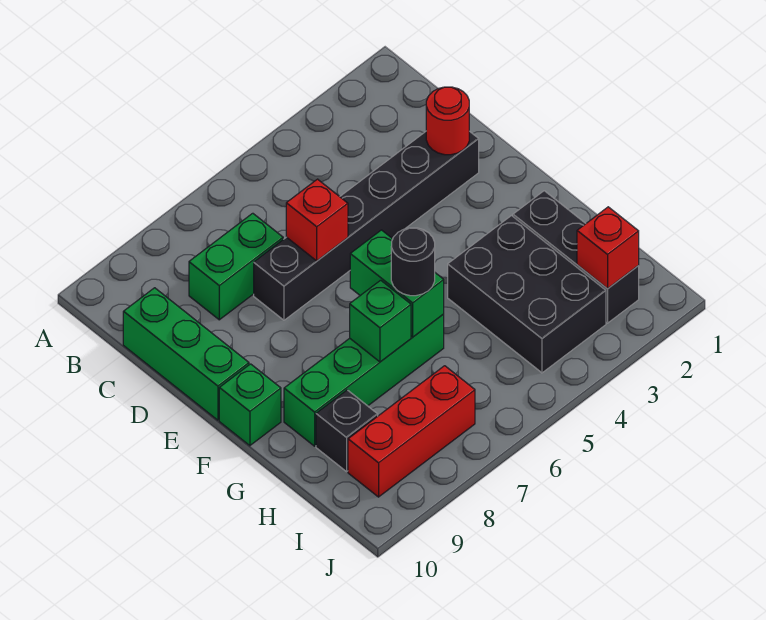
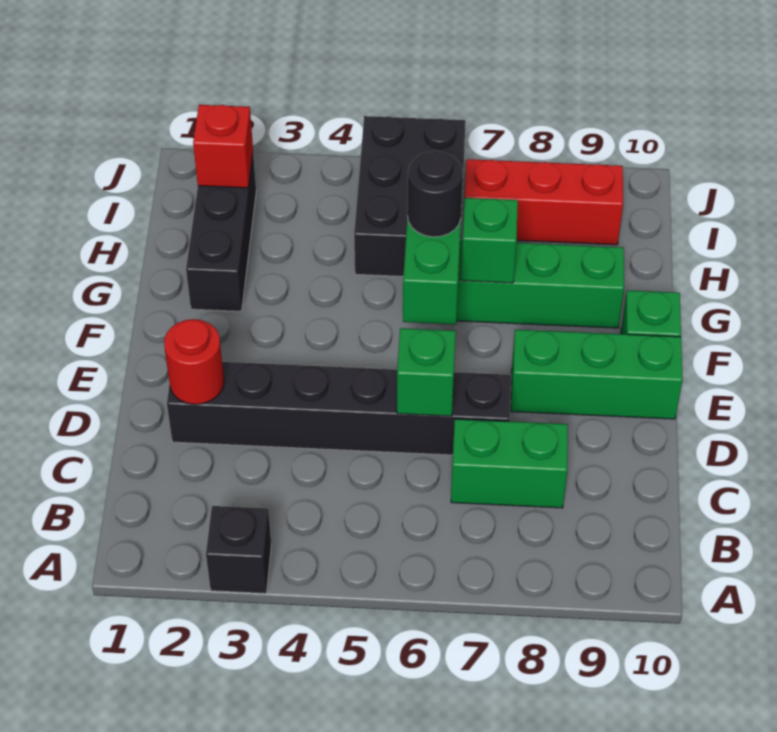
green brick C10:E10 level 1 -> green brick E8:E10 level 1
red brick D6 level 2 -> green brick D6 level 2
black brick G3:I4 level 1 -> black brick H5:J6 level 1
black brick H9 level 1 -> black brick A3 level 1

